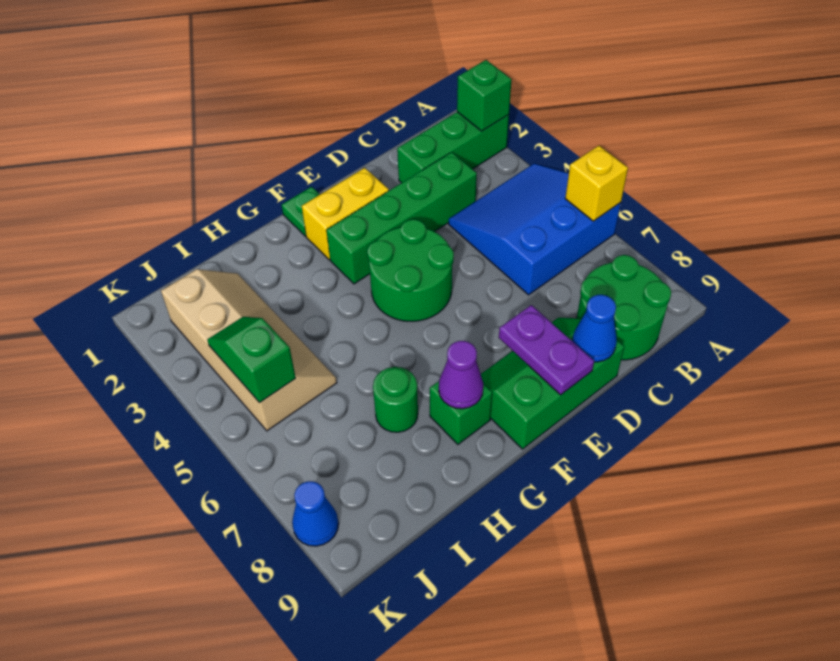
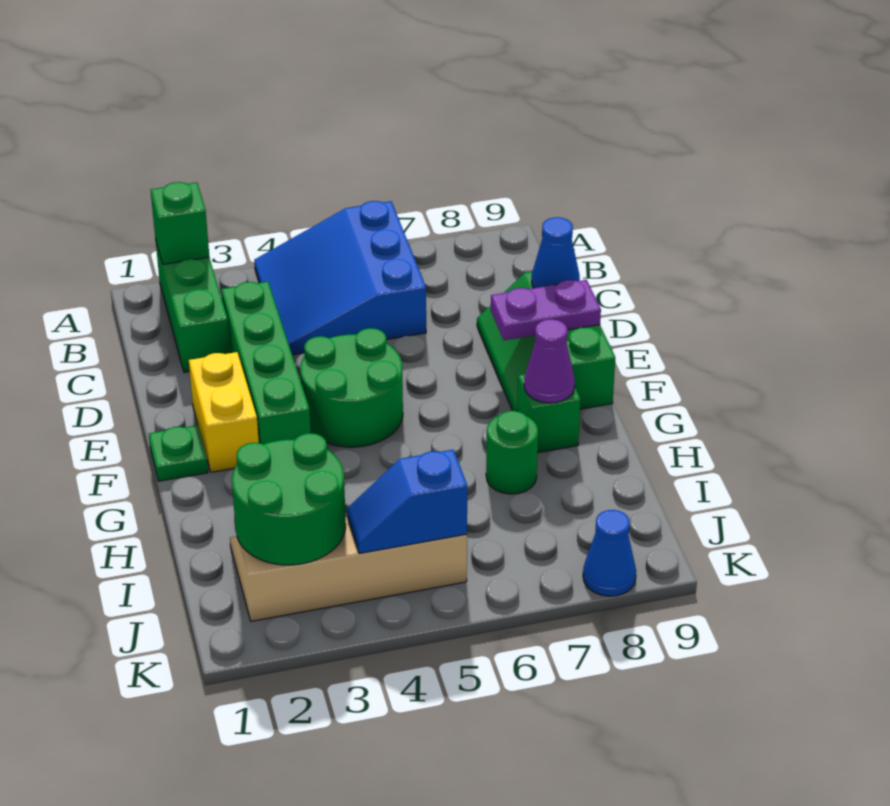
yellow brick A6 level 2 -> none
green round brick B8:C9 level 1 -> green round brick I2:J3 level 2
green slope J4:J5 level 2 top 5 -> blue slope J4:J5 level 2 top 5

